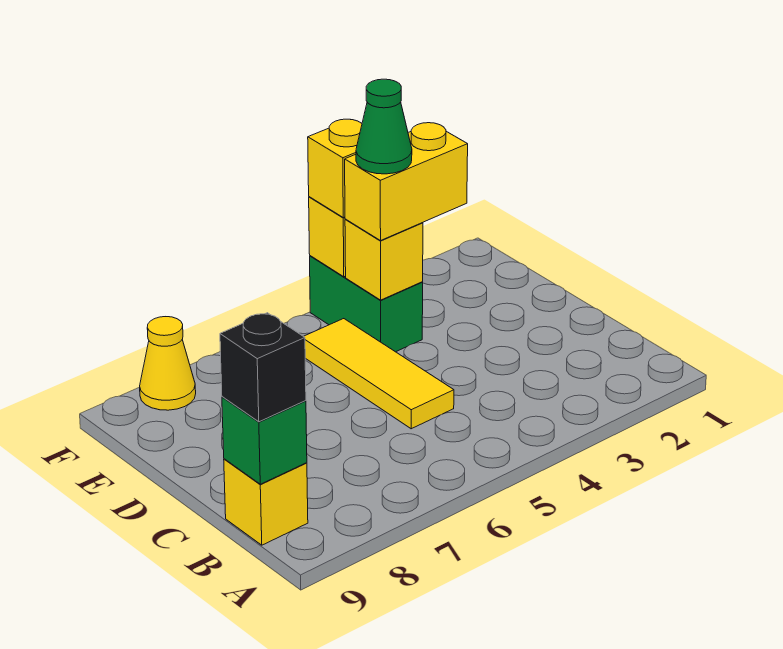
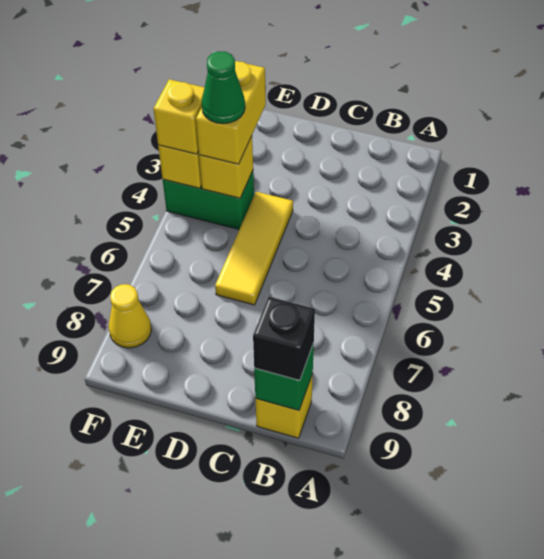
yellow tile C5:E5 level 1 -> yellow tile D4:D6 level 1

